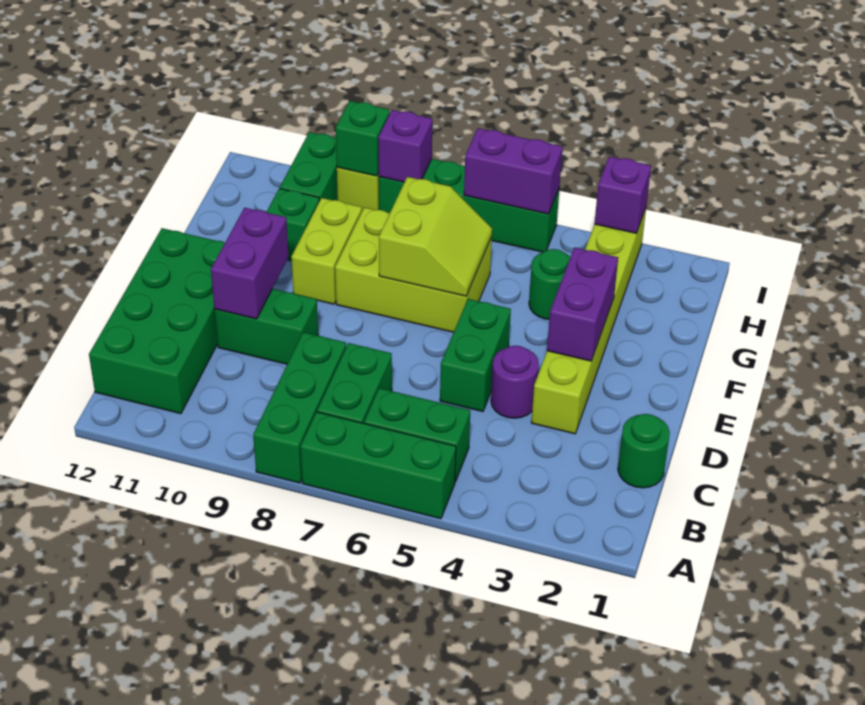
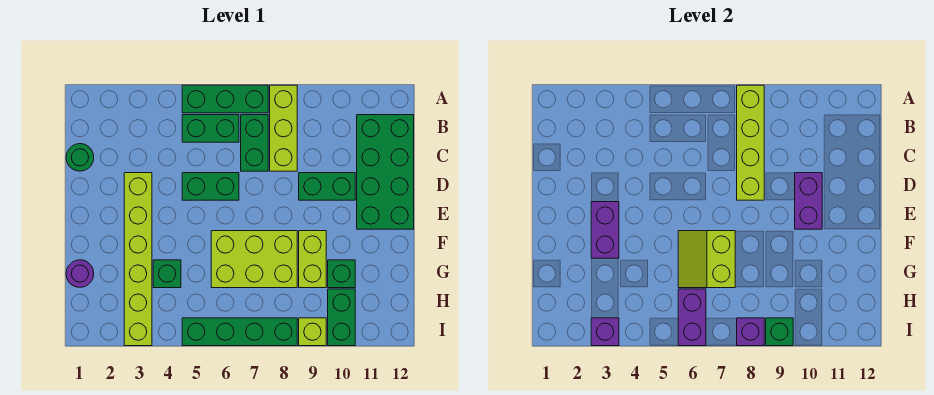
green brick A8:C8 level 1 -> lime brick A8:C8 level 1
none -> lime brick A8:D8 level 2
purple round brick D4 level 1 -> purple round brick G1 level 1
green brick D5:E5 level 1 -> green brick D5:D6 level 1
green round brick G4 level 1 -> green brick G4 level 1
purple brick I5:I6 level 2 -> purple brick H6:I6 level 2

